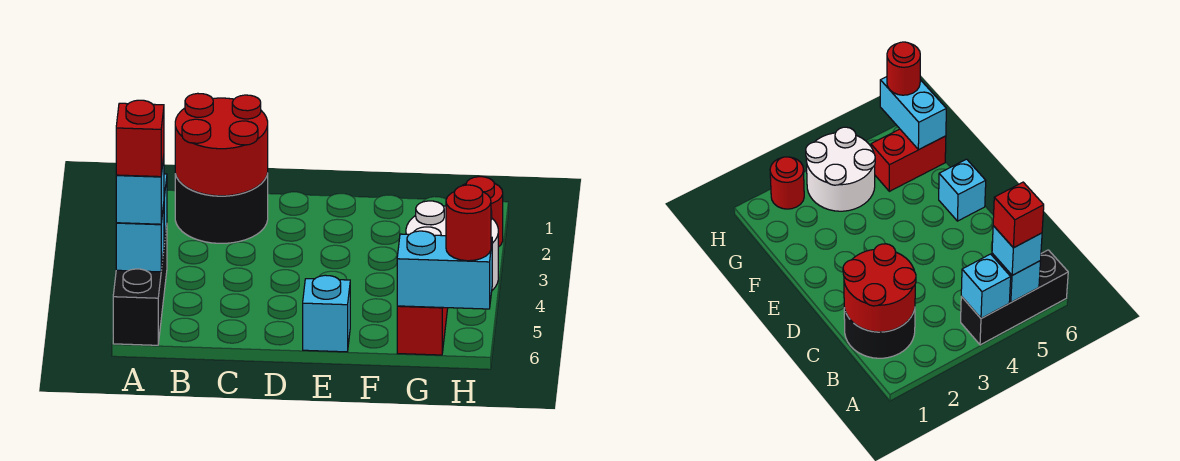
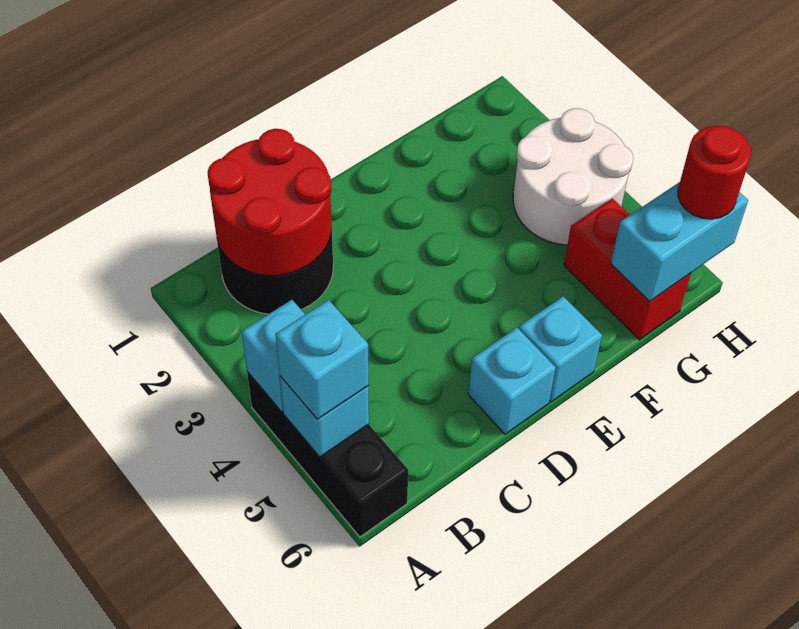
red brick A5 level 4 -> none
none -> cyan brick D6 level 1
red round brick H2 level 1 -> none

